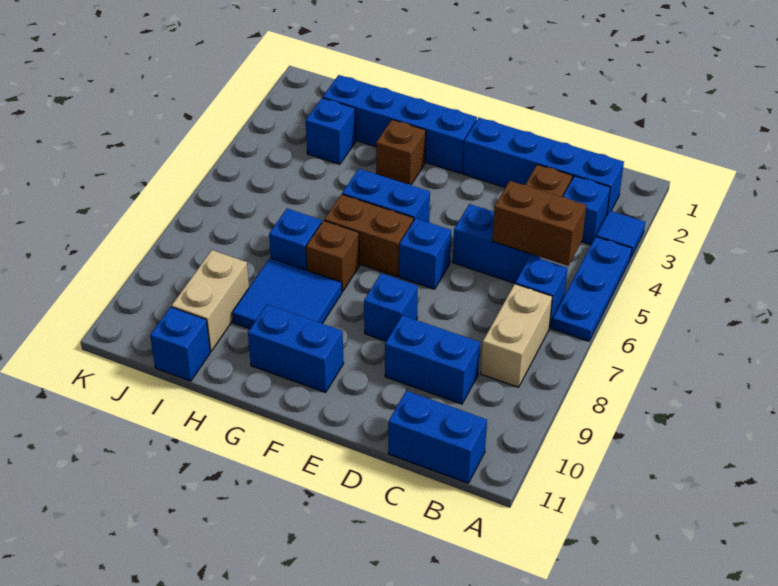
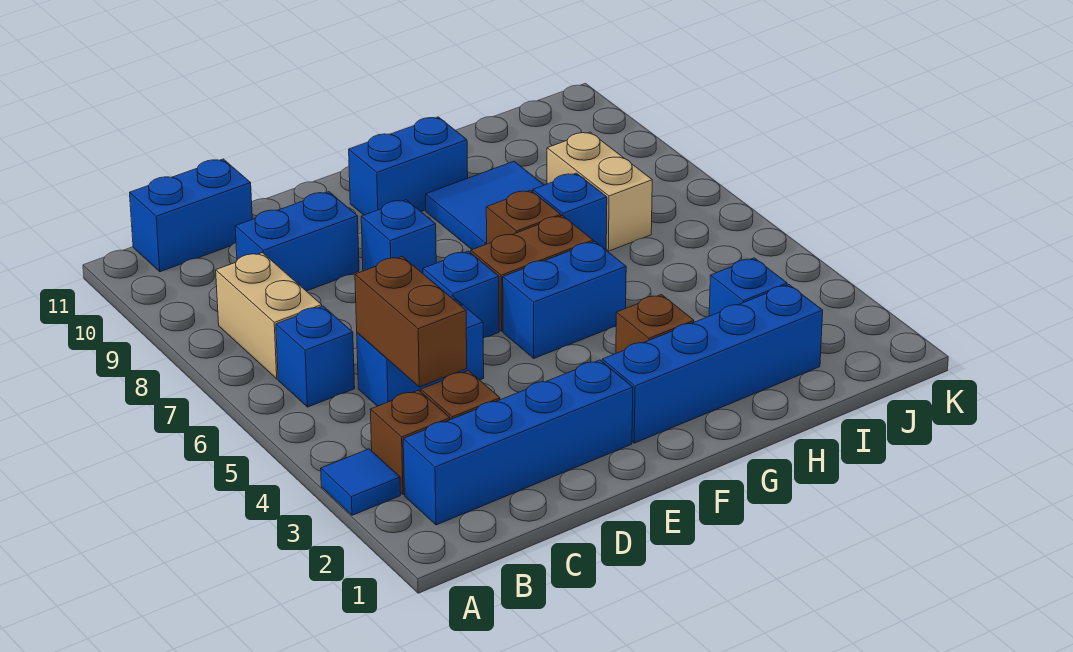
blue plate A4:A6 level 1 -> none
blue brick B3 level 1 -> brown brick B3 level 1
brown brick B5:C5 level 2 -> brown brick C4:C5 level 2
tan brick I9:I10 level 1 -> tan brick I7:I8 level 1
blue brick I11 level 1 -> none

